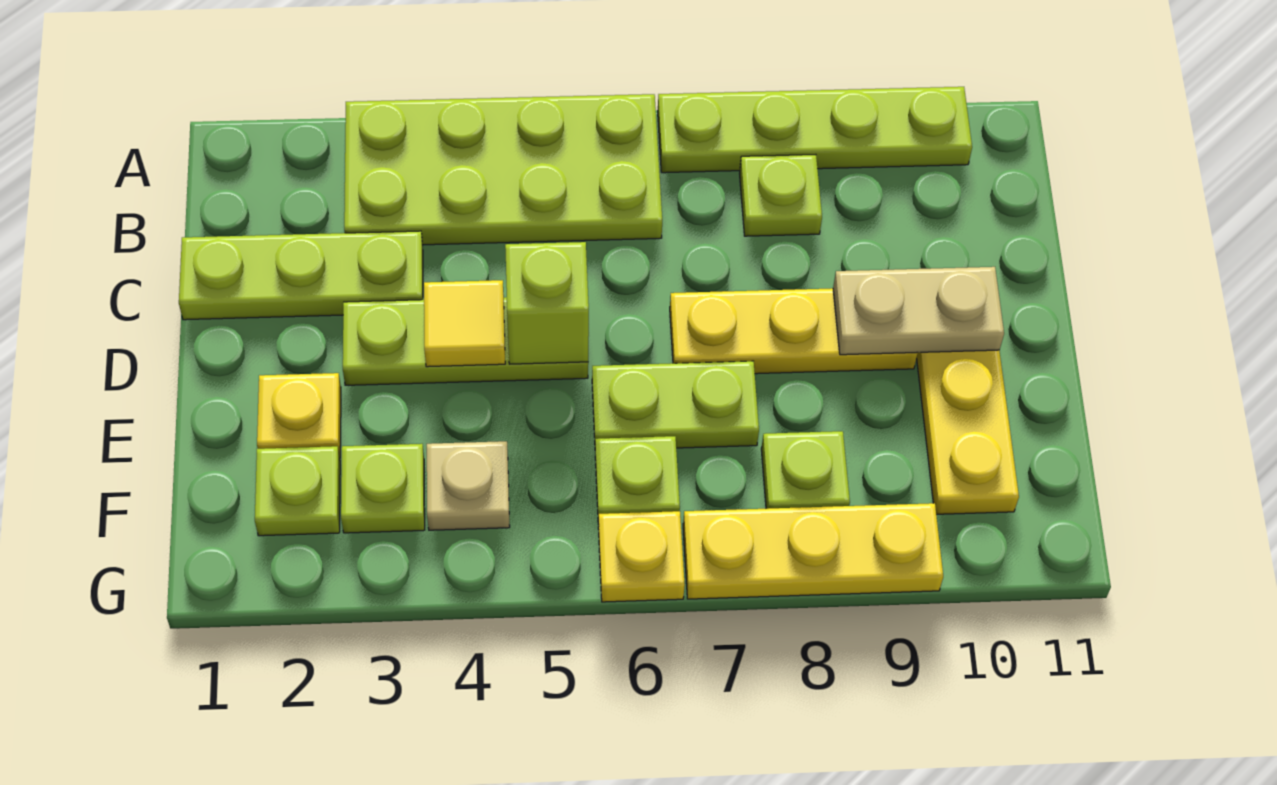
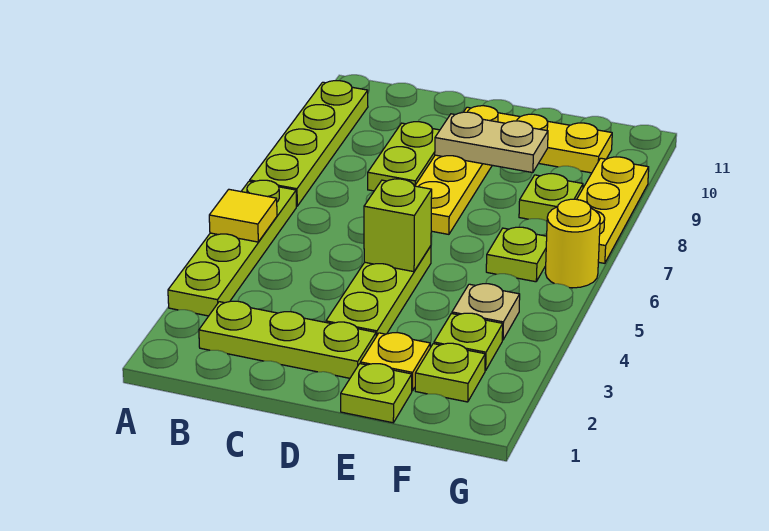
lime plate A3:B6 level 1 -> lime plate A3:A6 level 1
lime plate B8 level 1 -> lime plate E1 level 1
lime plate C1:C3 level 1 -> lime plate B2:D2 level 1
yellow tile D4 level 2 -> yellow tile A5 level 2
tan plate D9:D10 level 2 -> tan plate D9:E9 level 2
lime plate E6:E7 level 1 -> lime plate C8:C9 level 1
yellow plate G6 level 1 -> yellow round brick G6 level 1

